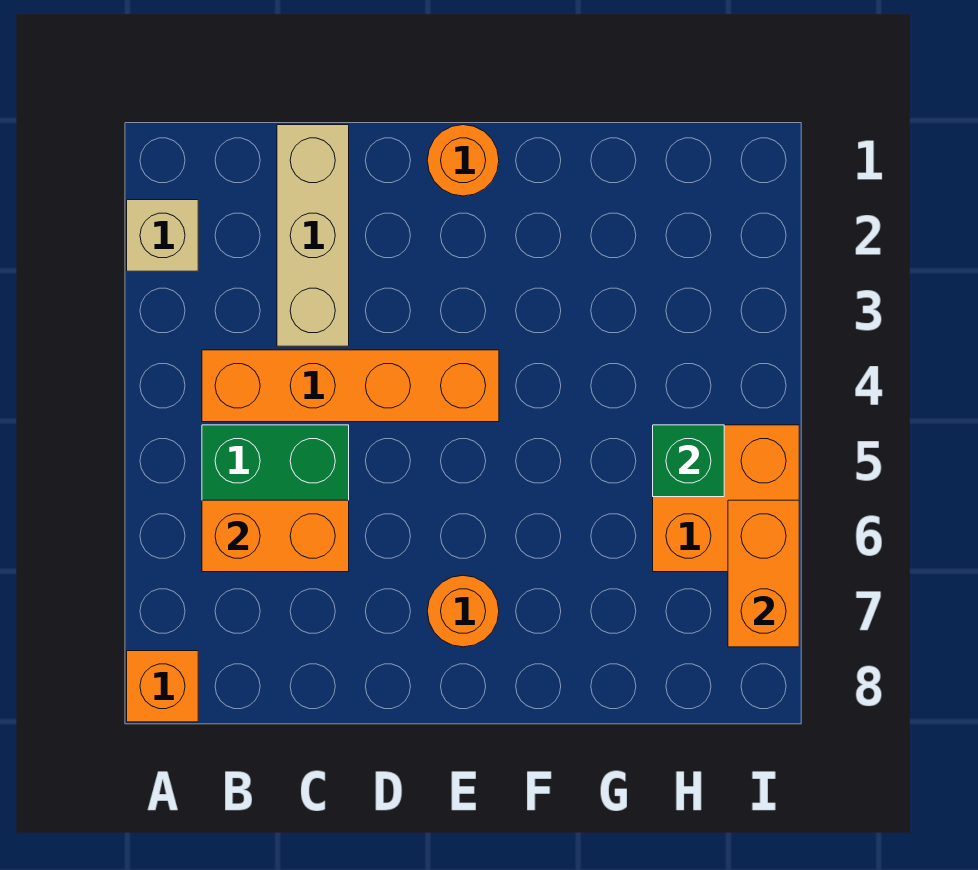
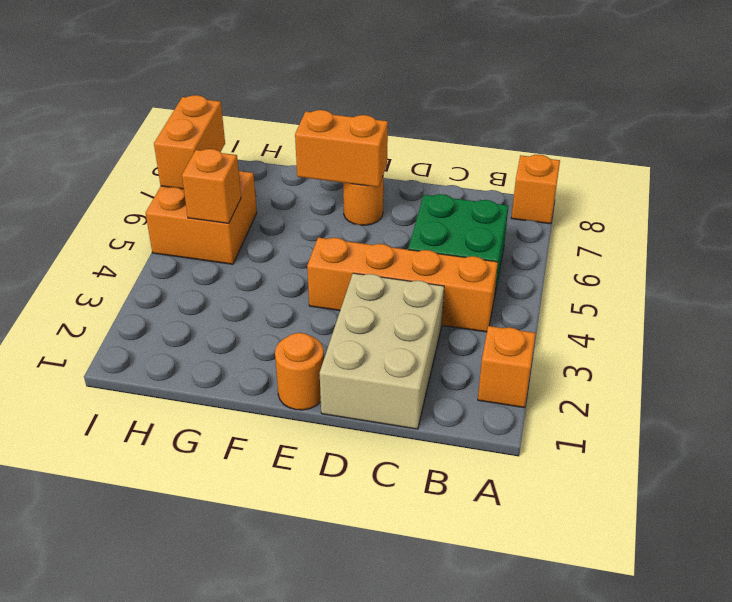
tan brick A2 level 1 -> orange brick A2 level 1
orange brick B6:C6 level 2 -> orange brick E7:F7 level 2
tan brick C1:C3 level 1 -> tan brick C1:D3 level 1
green brick H5 level 2 -> orange brick H5 level 2

